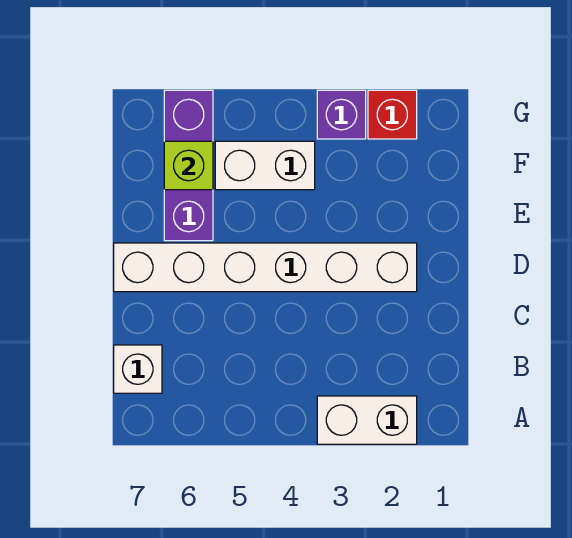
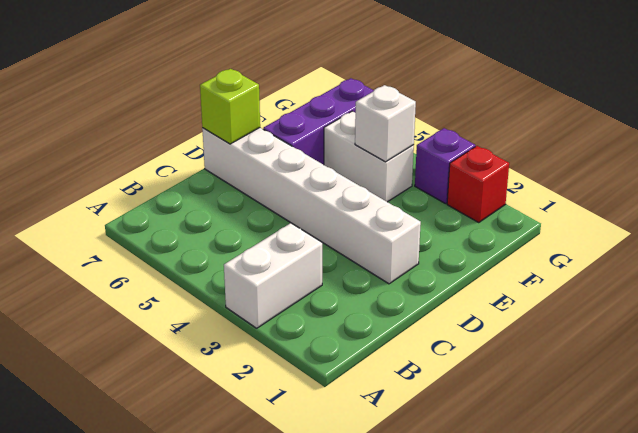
white brick A2:A3 level 1 -> white brick A3:B3 level 1
white brick B7 level 1 -> white brick F4 level 2
lime brick F6 level 2 -> lime brick D7 level 2

